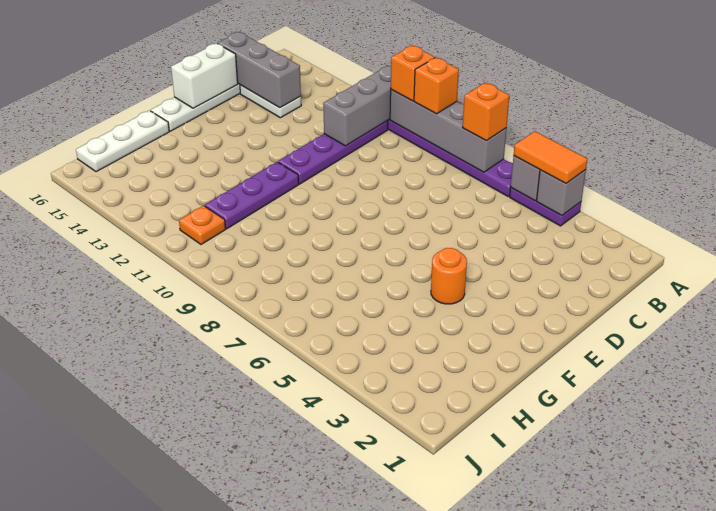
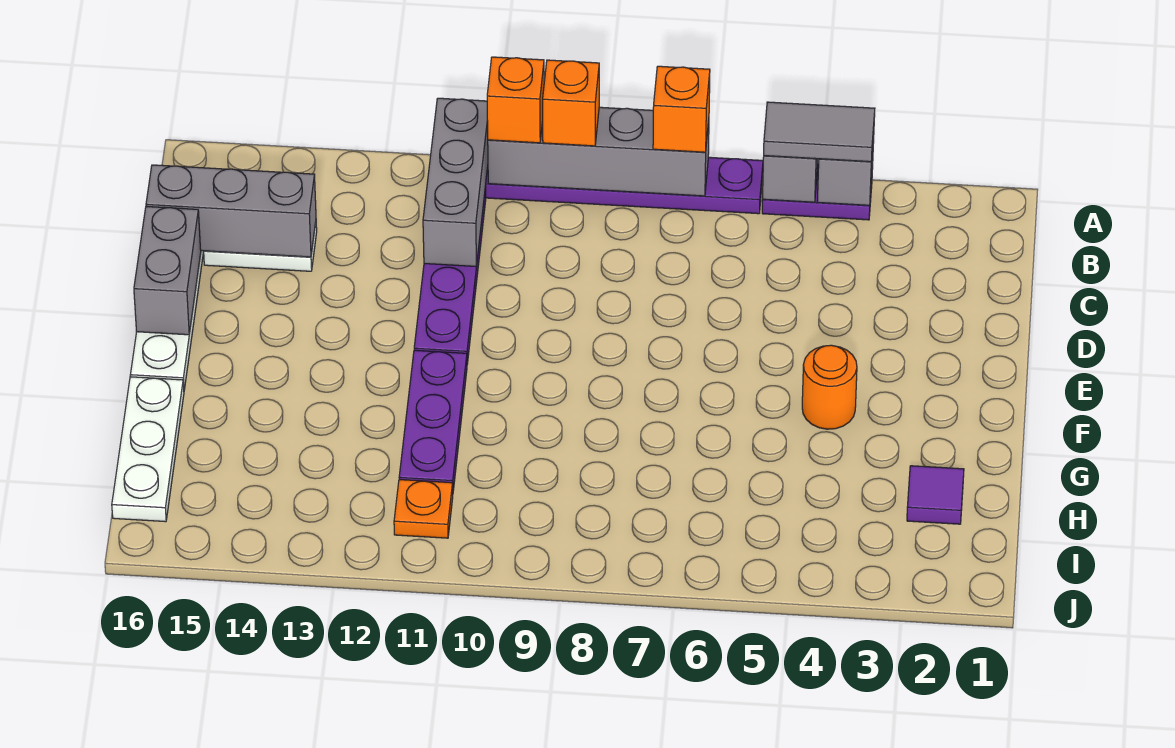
orange tile A4:A5 level 3 -> grey tile A4:A5 level 3
white brick D16:E16 level 2 -> grey brick D16:E16 level 2
none -> purple tile H2 level 1

